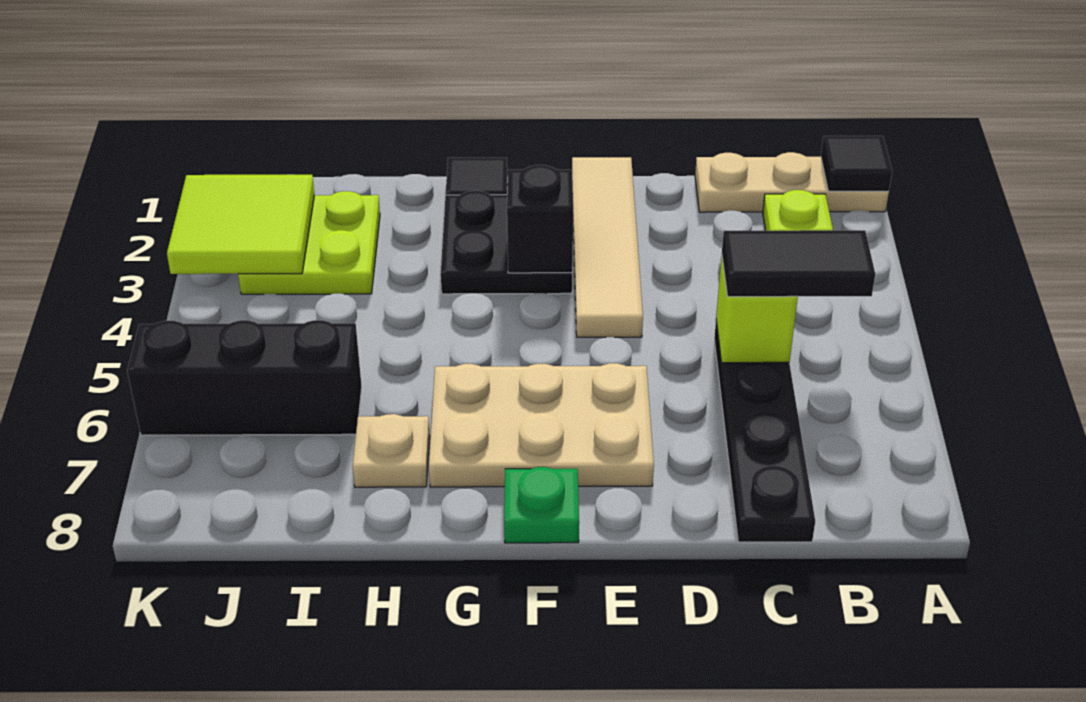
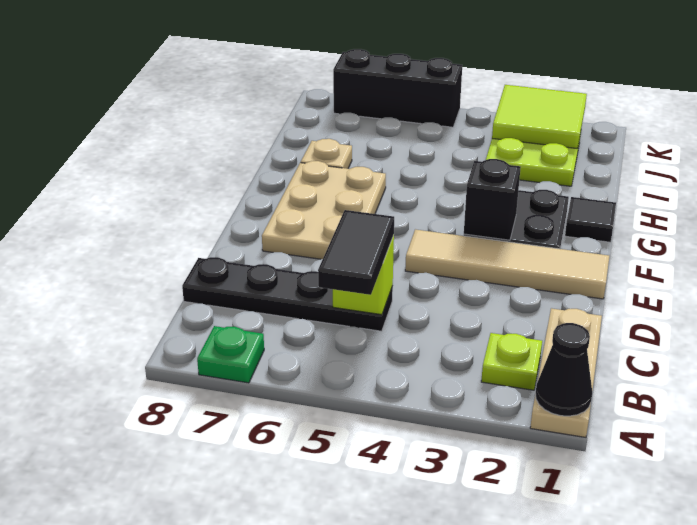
black tile A1 level 2 -> black cone A1 level 2
green plate F8 level 1 -> green plate A7 level 1
black brick I6:K6 level 1 -> black brick K5:K7 level 1

